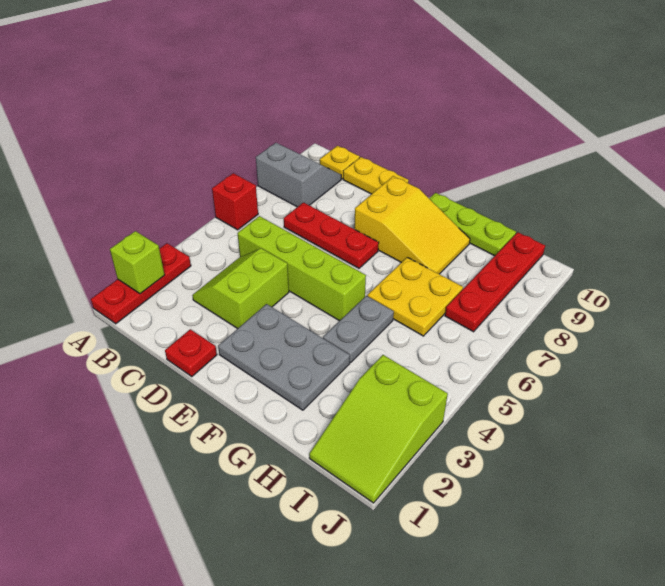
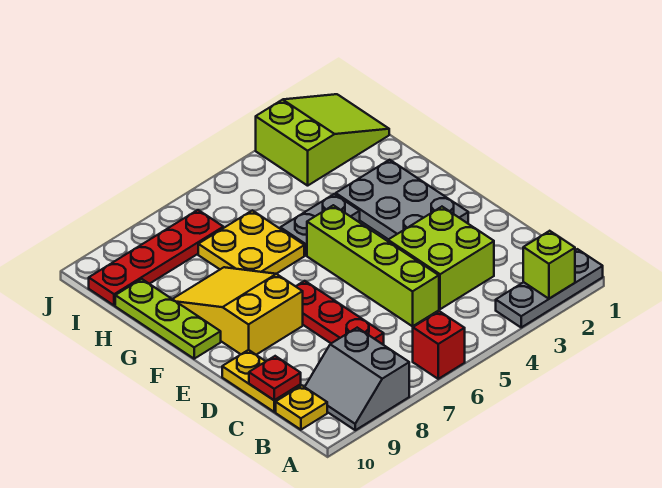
red plate A1:A3 level 1 -> grey plate A1:A3 level 1
lime slope C3:D4 level 1 top D -> lime brick C3:D4 level 1
red plate D1 level 1 -> red plate C10 level 2

